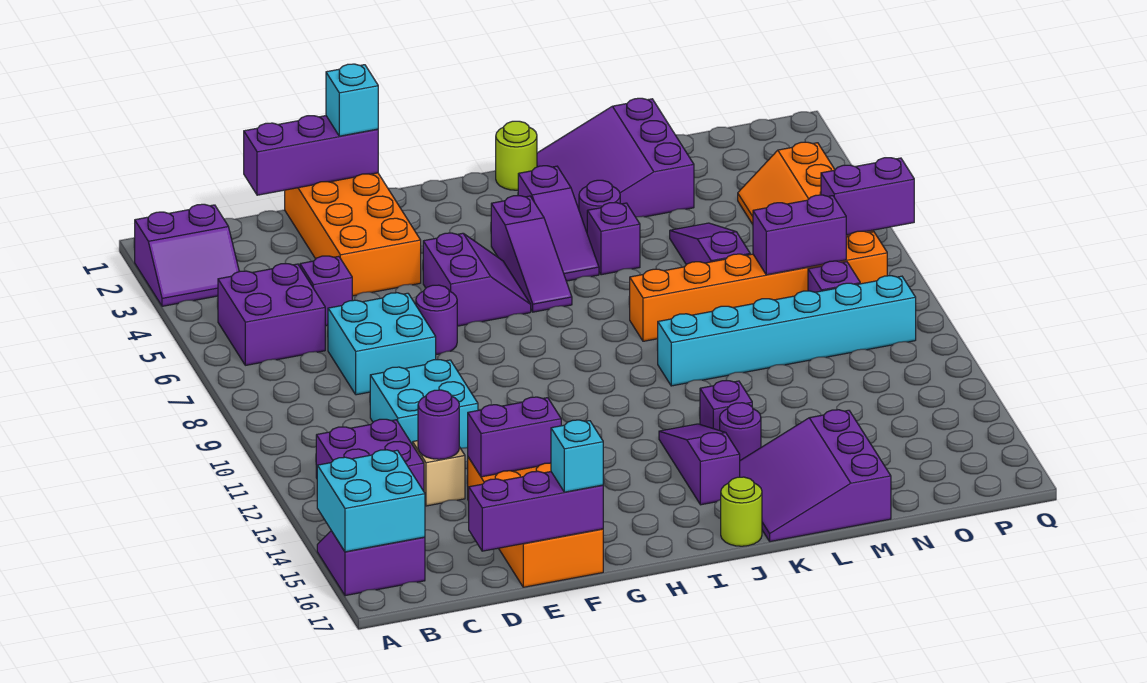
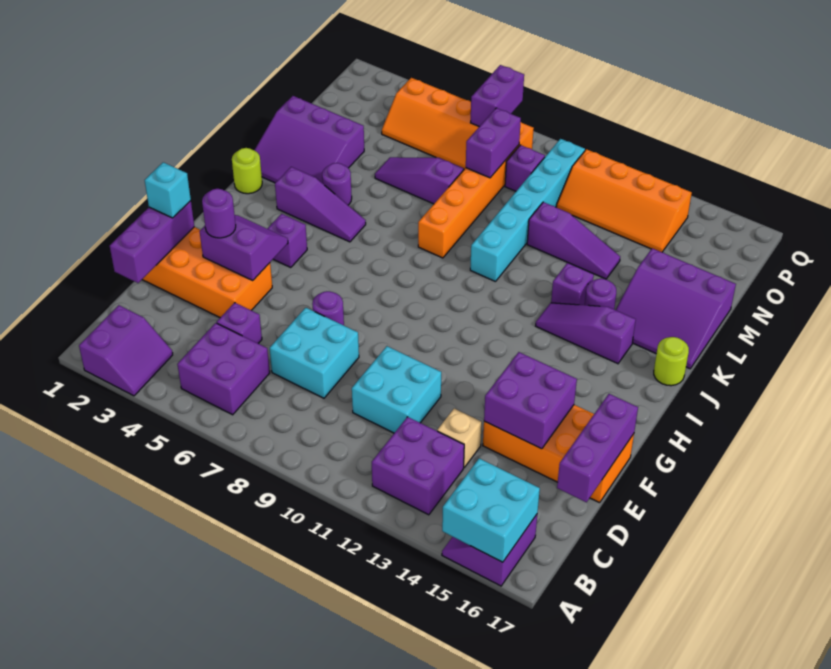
purple round brick D13 level 2 -> purple round brick F3 level 3
purple brick E14:F14 level 2 -> purple brick E14:F15 level 2
cyan brick F17 level 3 -> none
purple slope G5:H6 level 1 top G -> purple slope F3:G4 level 2 top F
purple slope I4:I6 level 1 top 4 -> purple slope M11:M13 level 1 top 11
purple brick K5 level 1 -> purple brick H4 level 1
none -> orange slope O11:P14 level 1 top P

